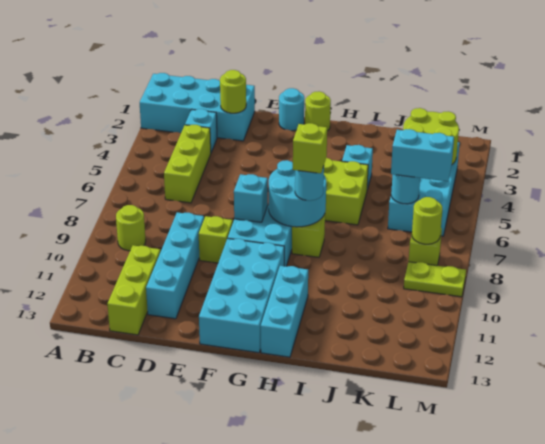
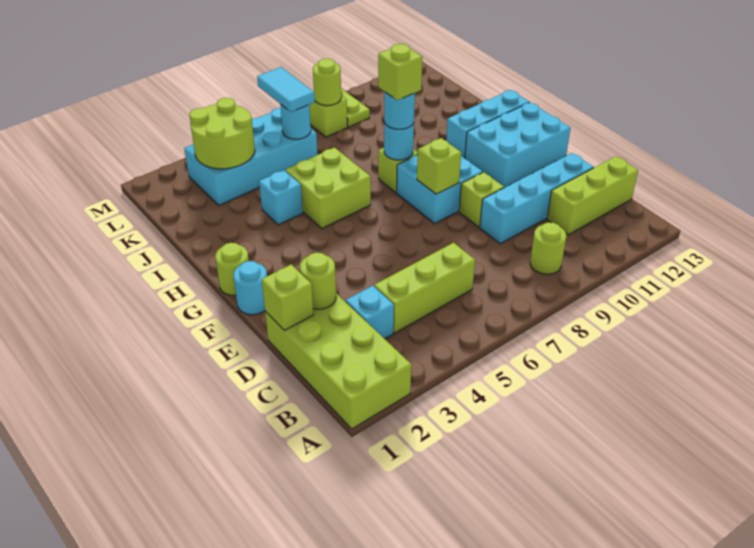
cyan brick A1:D2 level 1 -> lime brick A1:D2 level 1
none -> lime brick D1 level 2
cyan brick F8 level 2 -> lime brick F8 level 2
cyan brick F10:G13 level 1 -> cyan brick F11:G13 level 1
cyan round brick G7:H8 level 2 -> cyan round brick H8 level 2
cyan brick K6:L6 level 3 -> cyan tile K6:L6 level 3

